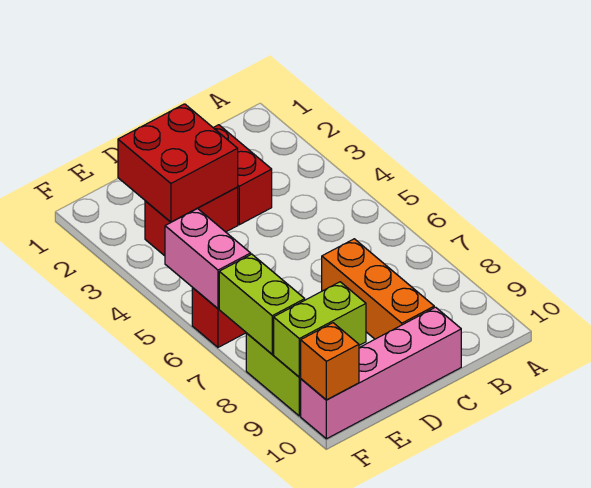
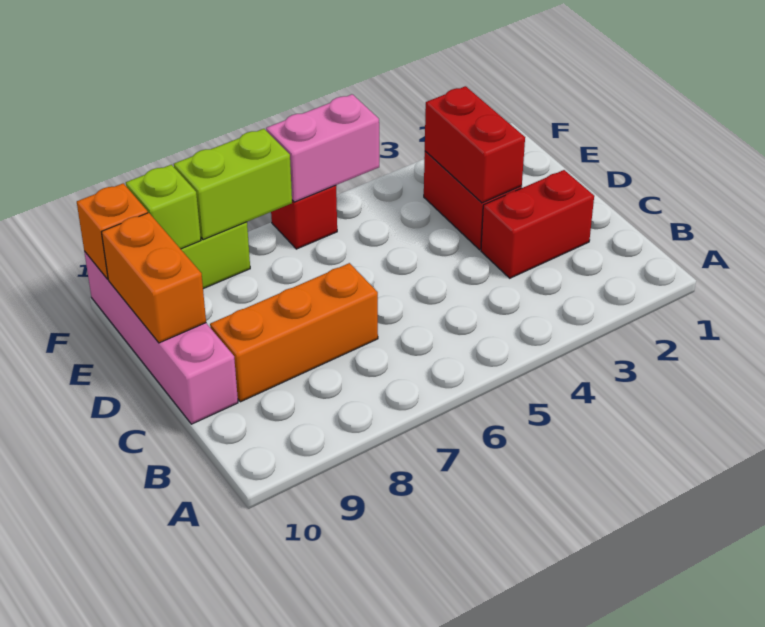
red brick D2:E3 level 2 -> red brick D3:E3 level 2
none -> orange brick D10:E10 level 2
lime brick E9:F9 level 2 -> lime brick F9 level 2

